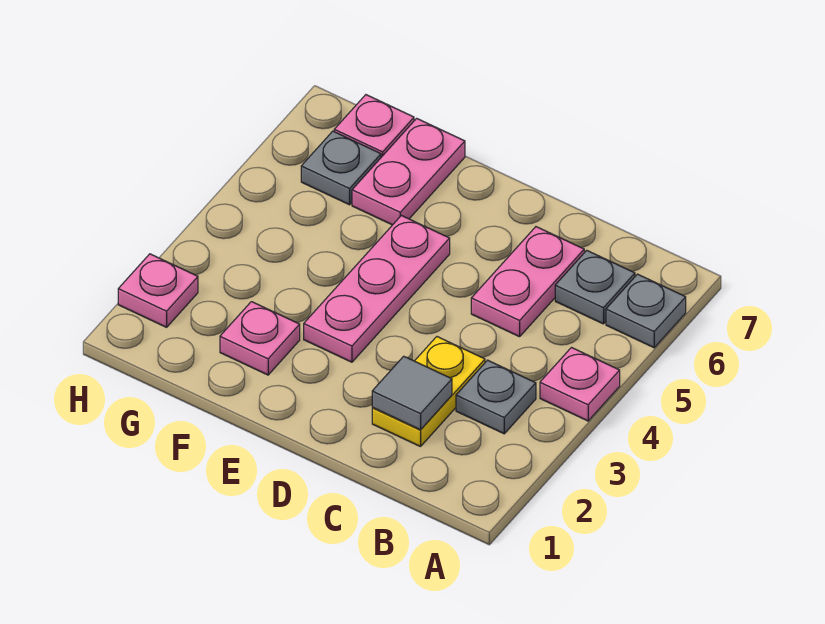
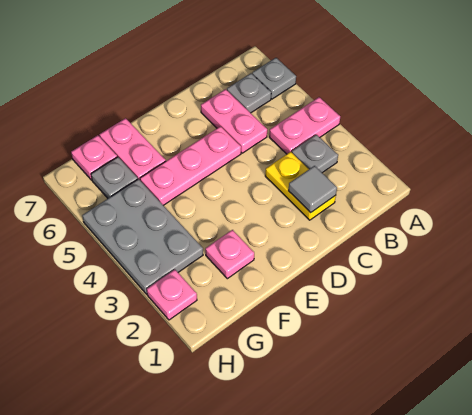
pink plate A4 level 1 -> pink plate A4:B4 level 1
pink plate E3:E5 level 1 -> pink plate D5:F5 level 1
none -> grey plate G3:H5 level 1

